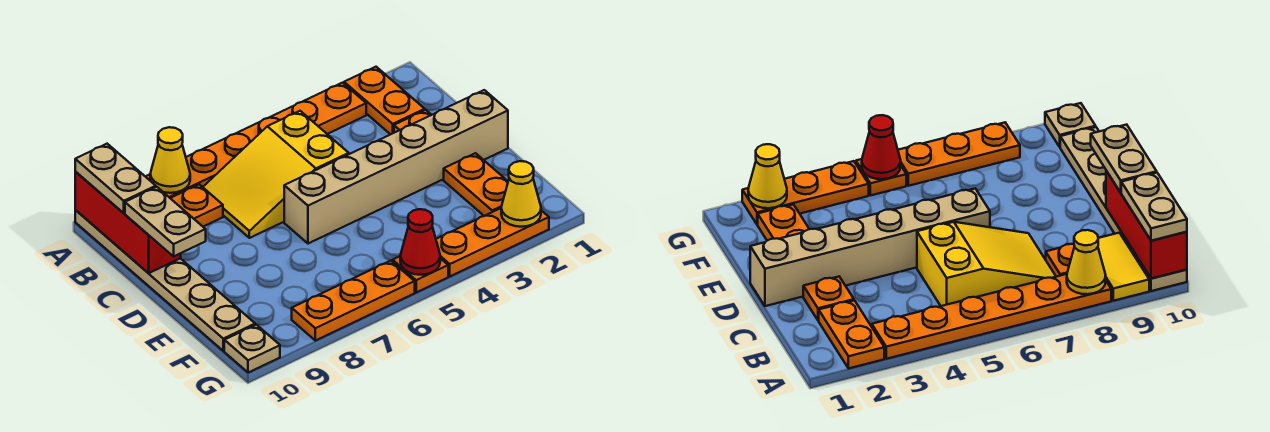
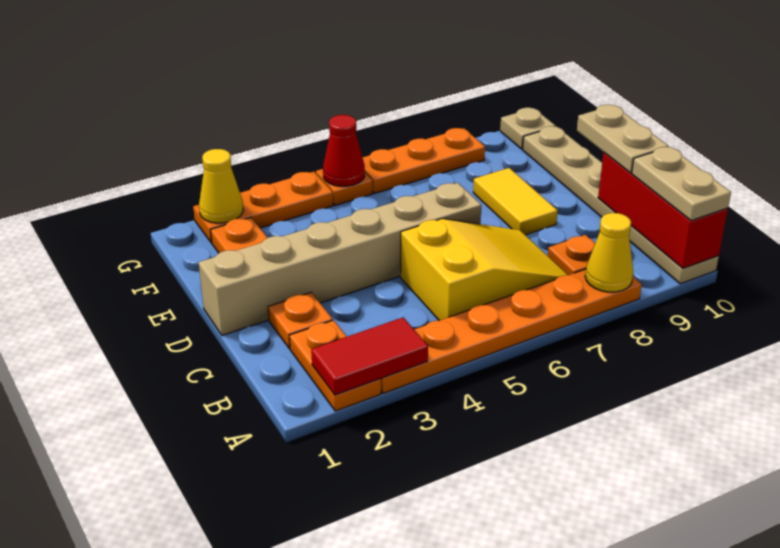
none -> red tile A2:A3 level 2
yellow tile A9:B9 level 1 -> yellow tile D8:E8 level 1

